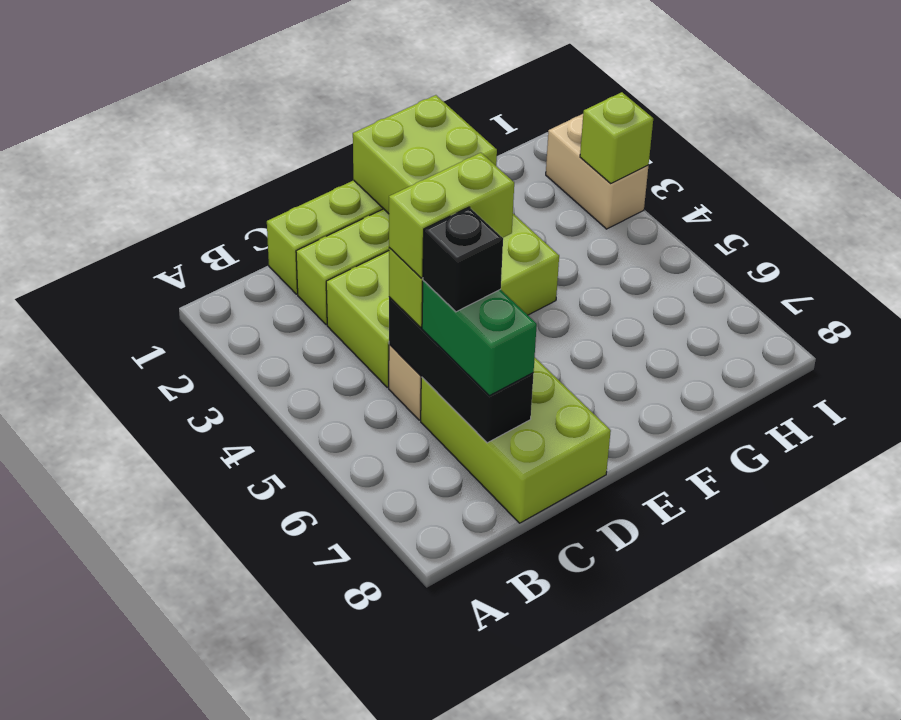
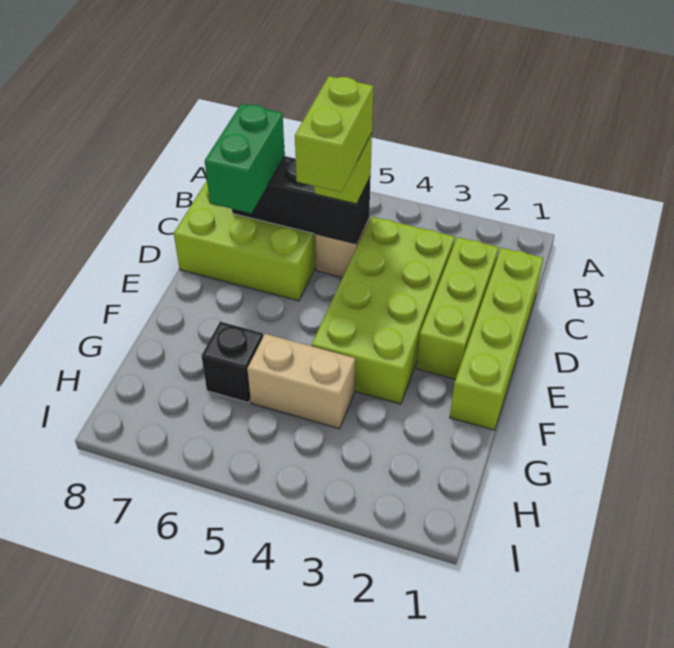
green brick C6:C7 level 3 -> green brick C7:D7 level 3
black brick C6 level 4 -> black brick G6 level 1
lime brick E1:F2 level 2 -> none
tan brick I2:I3 level 1 -> tan brick G4:G5 level 1
lime brick I3 level 2 -> none

